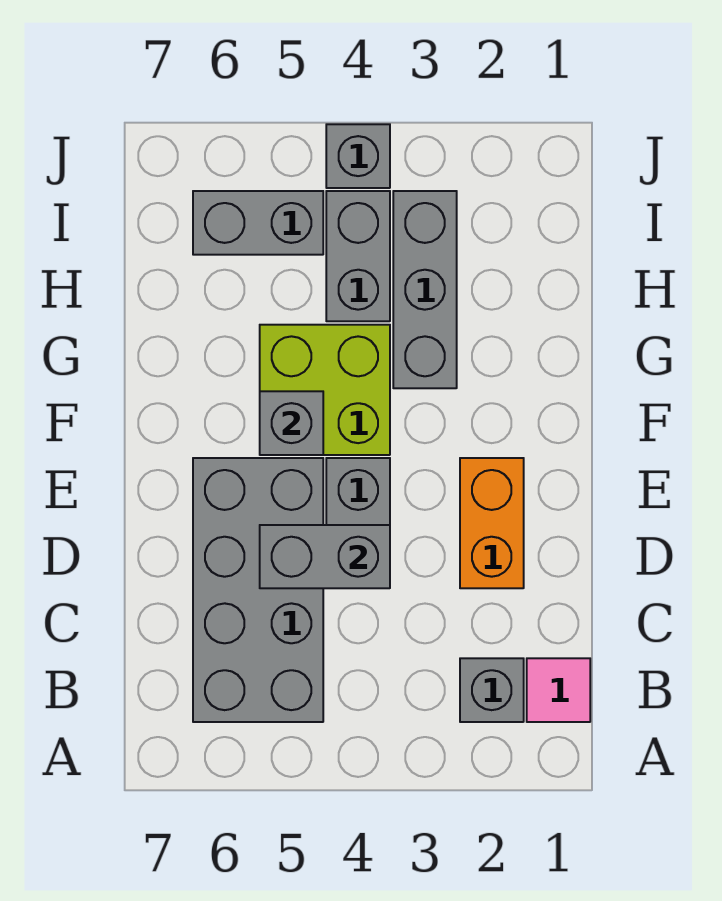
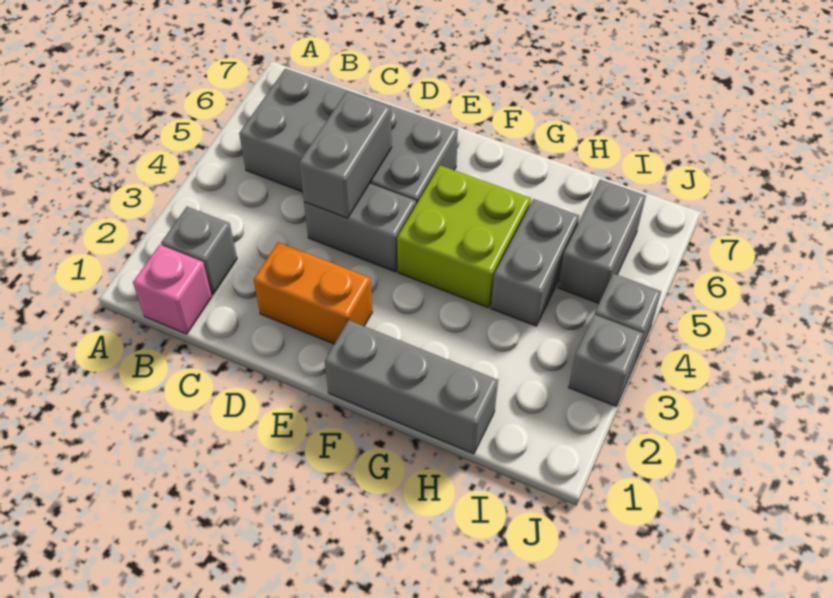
pink tile B1 level 1 -> pink brick B1 level 1
grey brick F5 level 2 -> grey brick J3 level 1
grey brick G3:I3 level 1 -> grey brick F1:H1 level 1
grey brick H4:I4 level 1 -> grey brick H4:H5 level 1

